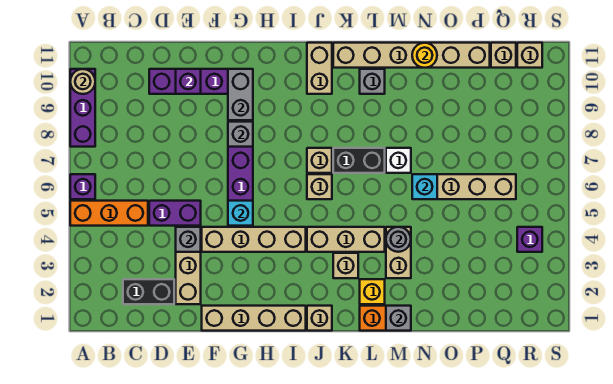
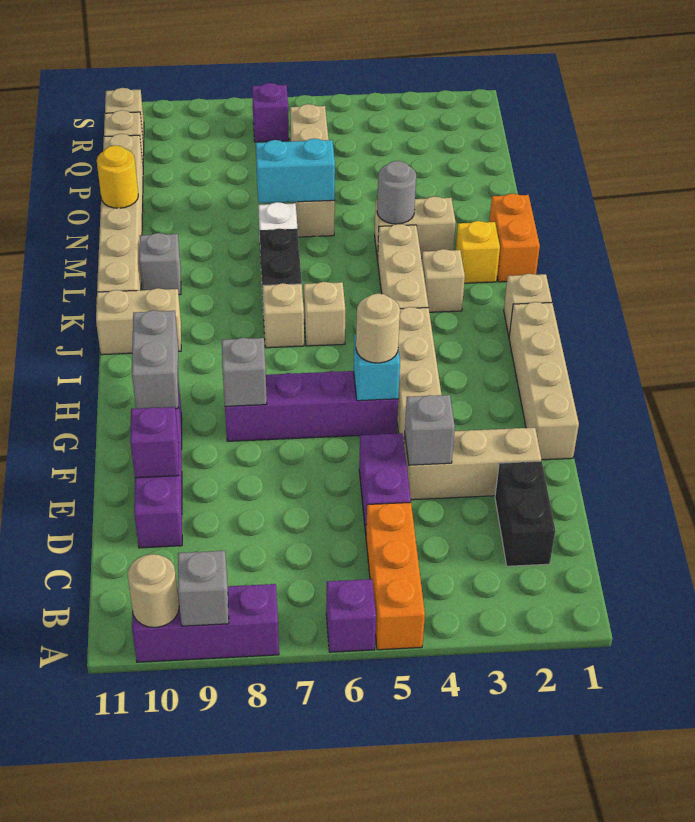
none -> tan round brick G5 level 3
grey brick G9:G10 level 2 -> grey brick G10:H10 level 2
grey brick M1 level 2 -> grey brick A9 level 2
cyan brick N6 level 2 -> cyan brick N6:N7 level 2
purple brick R4 level 1 -> purple brick R7 level 1

